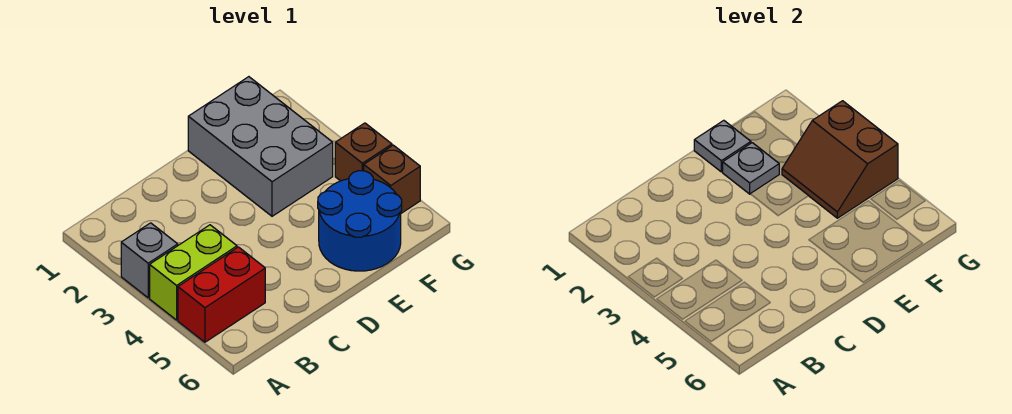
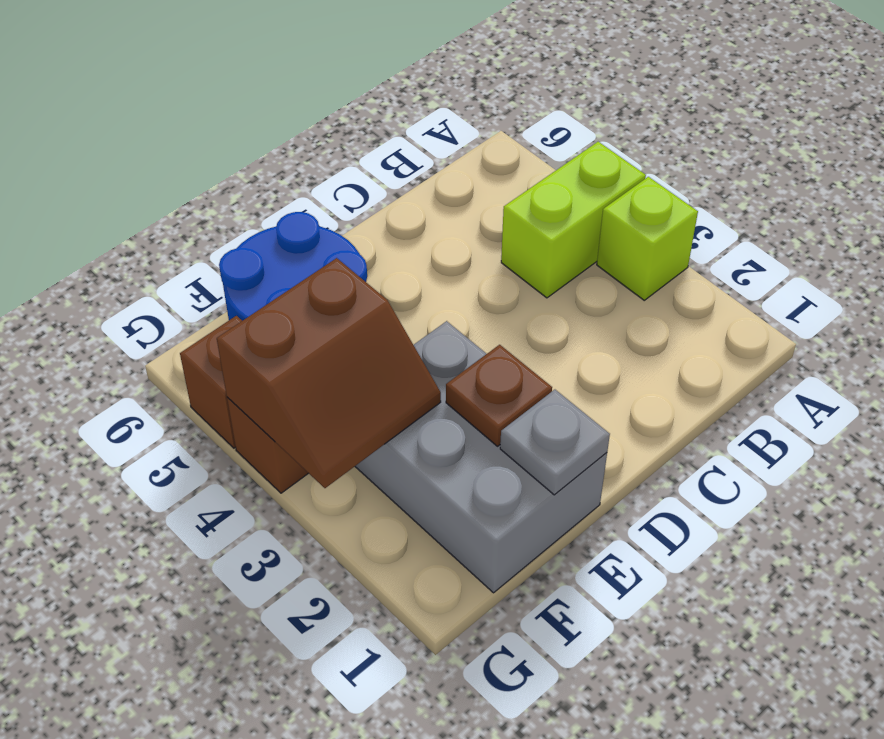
grey brick A3 level 1 -> lime brick A3 level 1
red brick A5:B5 level 1 -> none
grey plate E2 level 2 -> brown plate E2 level 2
brown slope F3:G4 level 2 top G -> brown slope F3:G4 level 2 top 4

